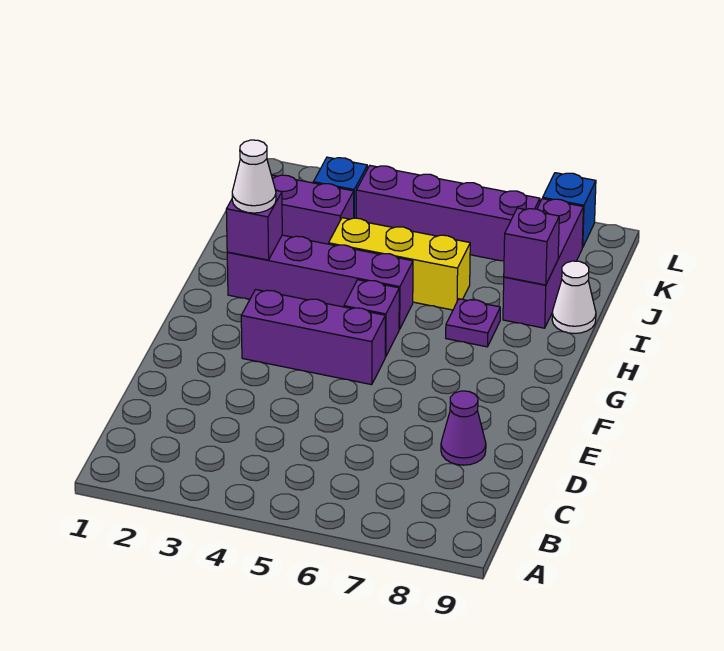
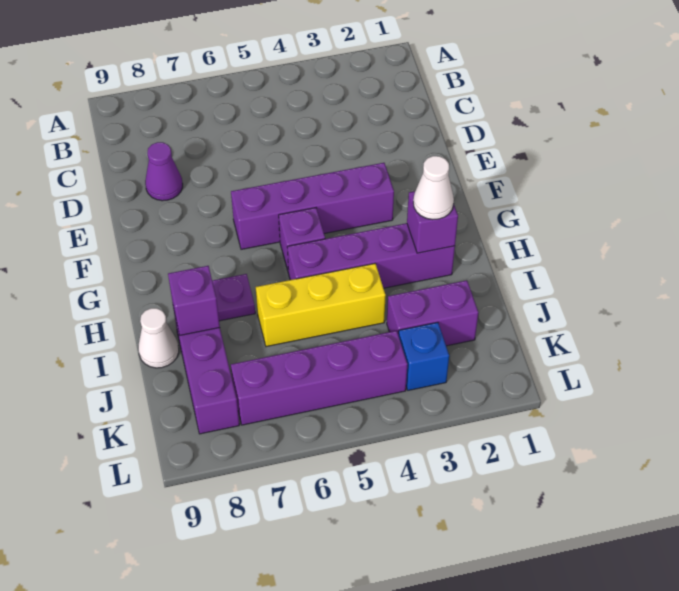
purple brick F3:F5 level 1 -> purple brick F3:F6 level 1
blue brick L8 level 1 -> none

